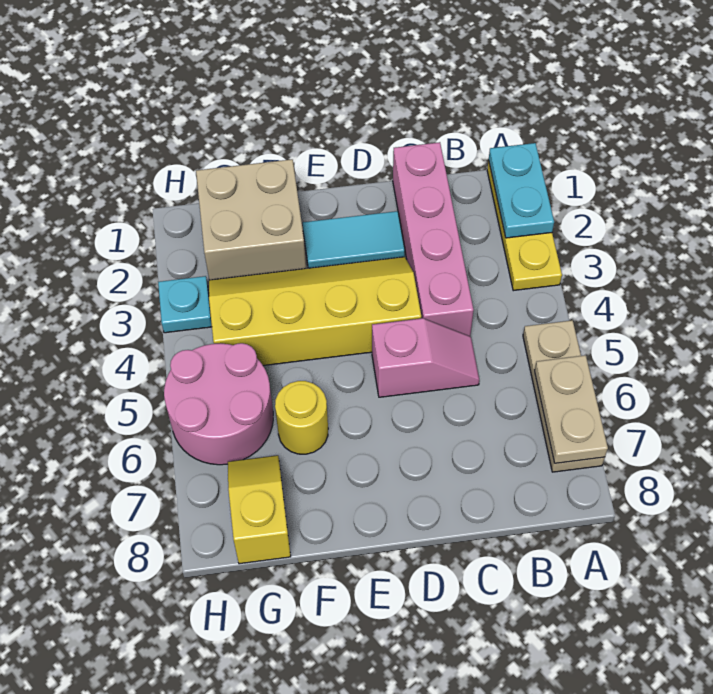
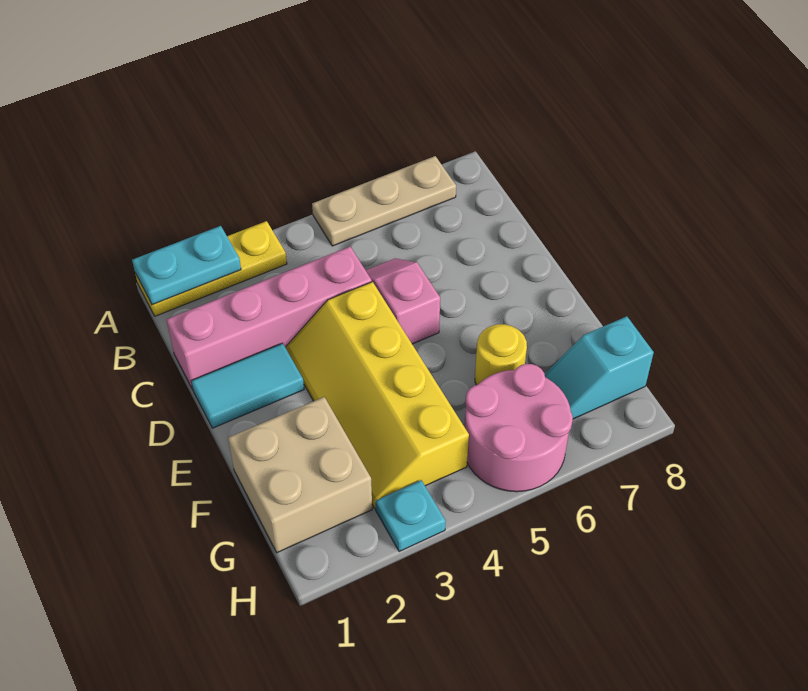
tan plate A6:A7 level 2 -> none
cyan tile D2:E2 level 1 -> cyan tile D1:D2 level 1
yellow slope G7:G8 level 1 top 8 -> cyan slope G7:G8 level 1 top 8

